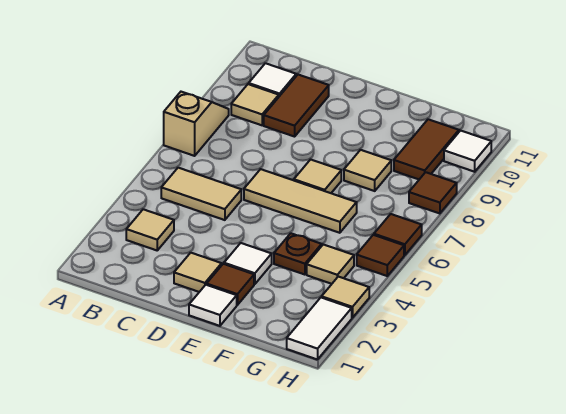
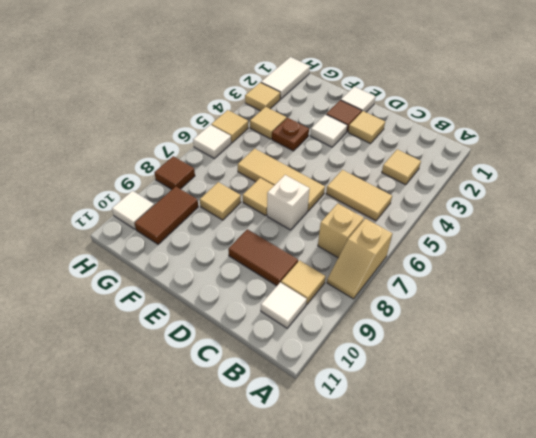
none -> tan brick B7 level 1
brown tile C9:C10 level 1 -> brown tile C9:D9 level 1
none -> white brick D7 level 1
brown tile H5 level 1 -> tan tile H5 level 1
brown tile H6 level 1 -> white tile H6 level 1

